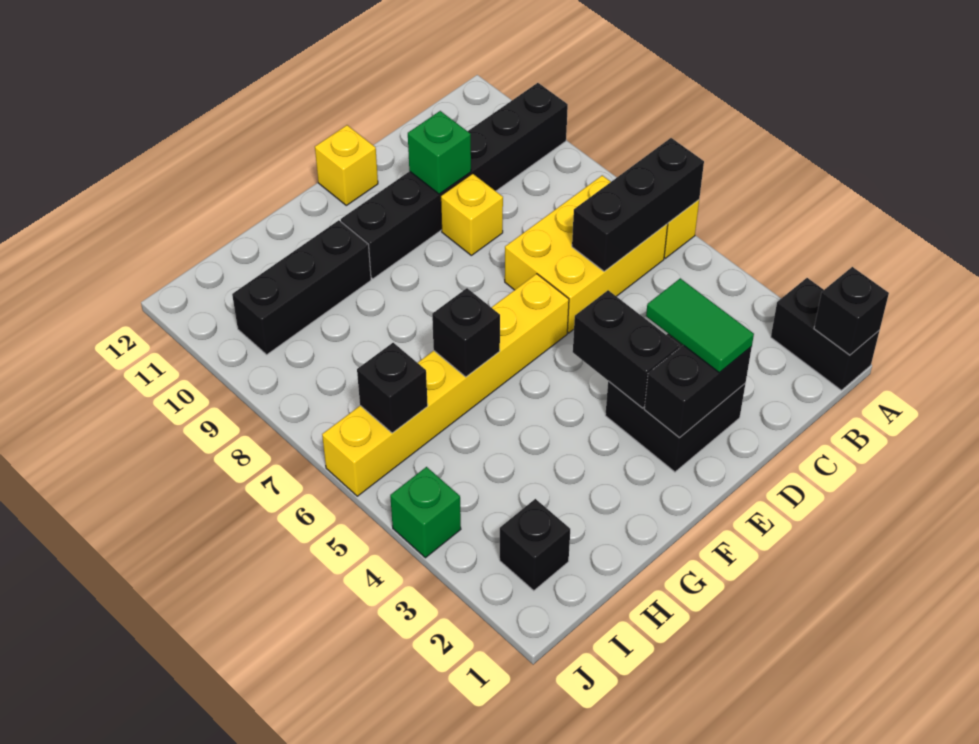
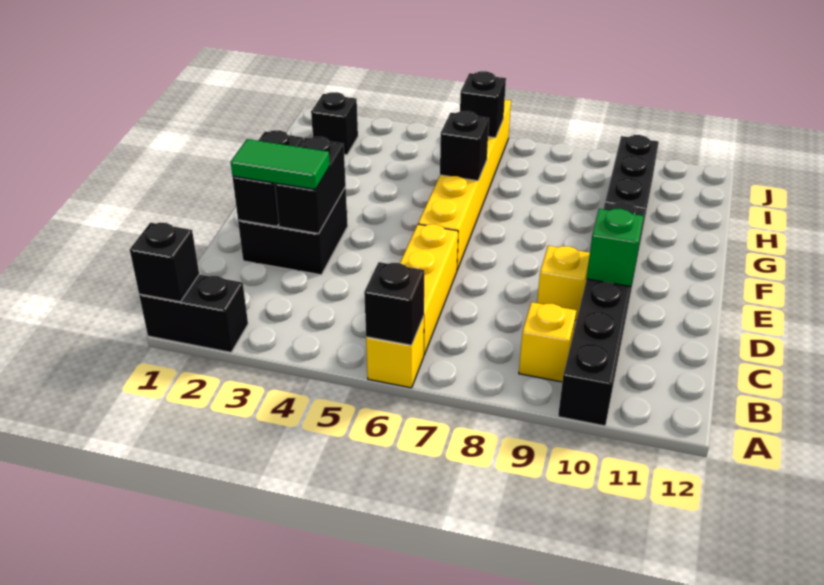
black brick A6:C6 level 2 -> black brick A6 level 2
yellow brick B6:D7 level 1 -> yellow brick B6:D6 level 1
black brick E3:E4 level 2 -> black brick D3:E3 level 2
yellow brick E12 level 1 -> yellow brick B9 level 1
green brick J4 level 1 -> none

